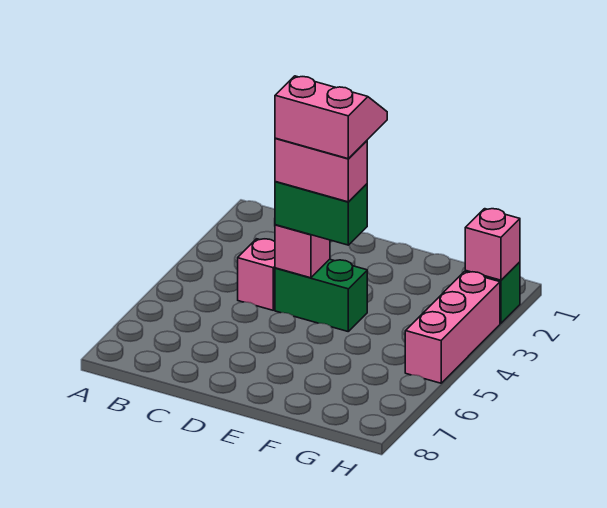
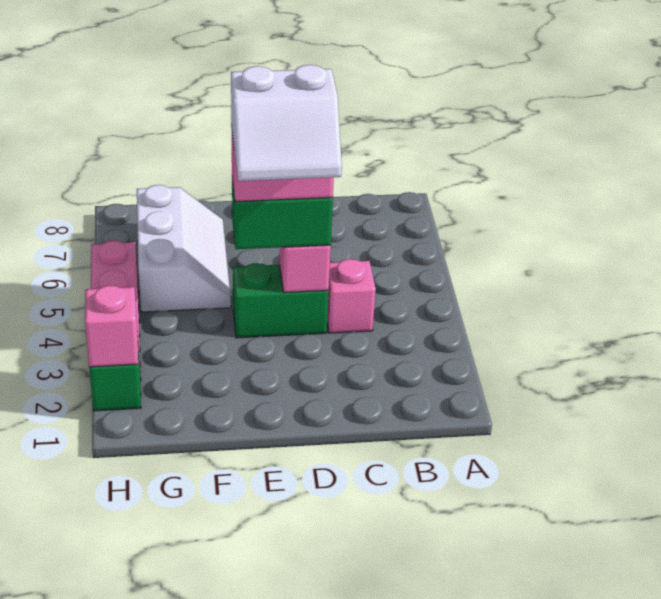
pink slope D3:E4 level 5 top 4 -> white slope D3:E4 level 5 top 4
none -> white slope F5:G7 level 1 top G

